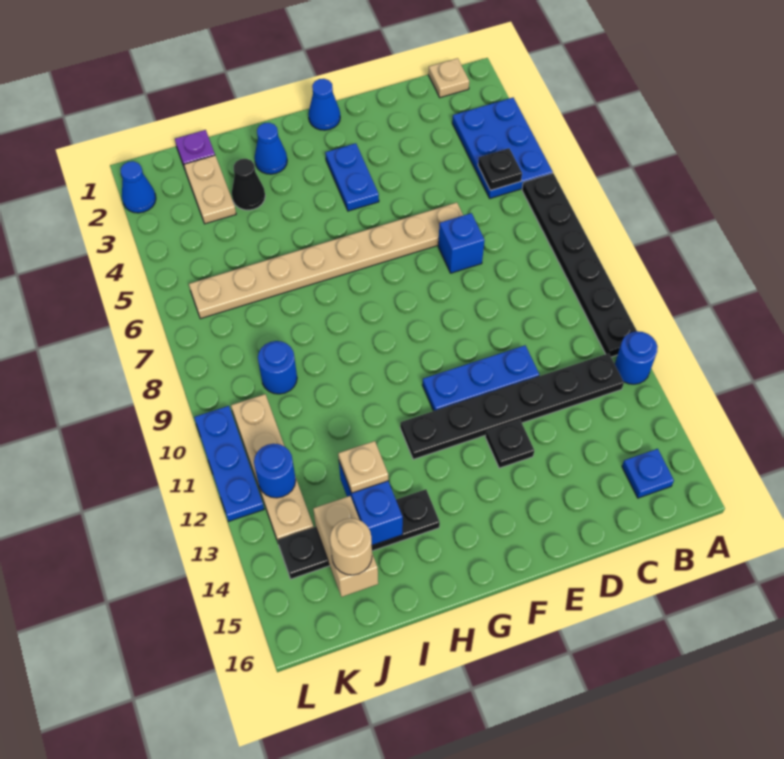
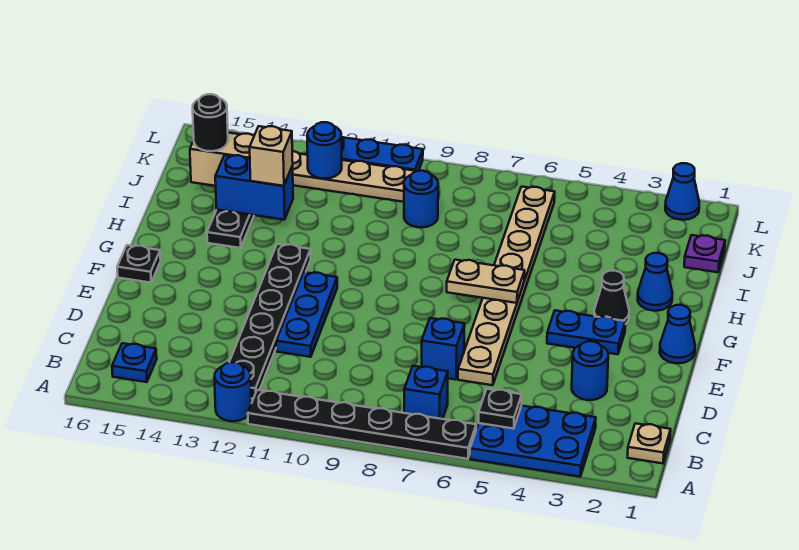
none -> blue brick B7 level 1
none -> blue round brick D3 level 1
black plate E13 level 1 -> black plate F16 level 1
black cone I3 level 1 -> black cone G3 level 1
tan plate I13 level 3 -> tan brick I13 level 3
tan plate J2:J3 level 1 -> tan plate G6:G7 level 2
tan round brick J15 level 3 -> black round brick J15 level 3

